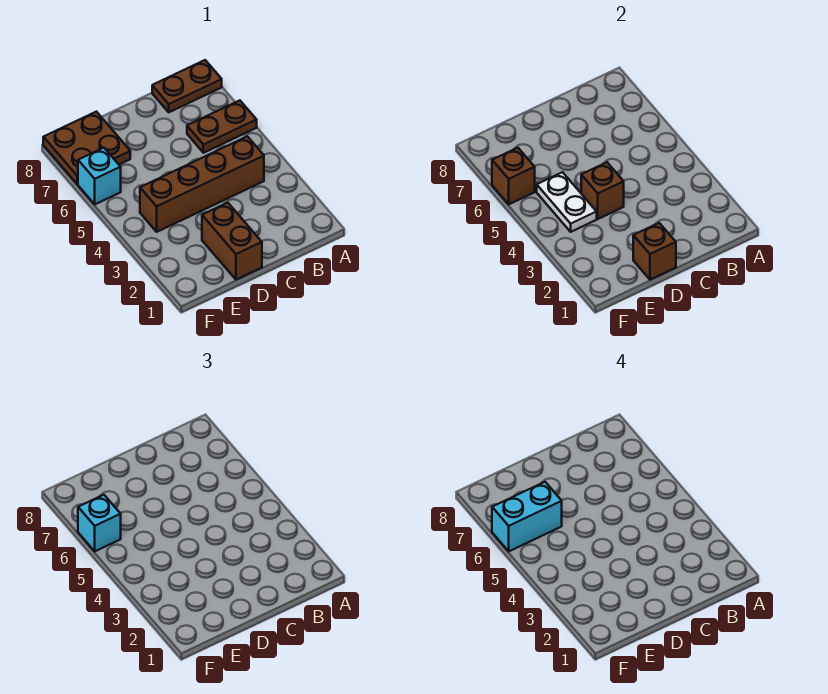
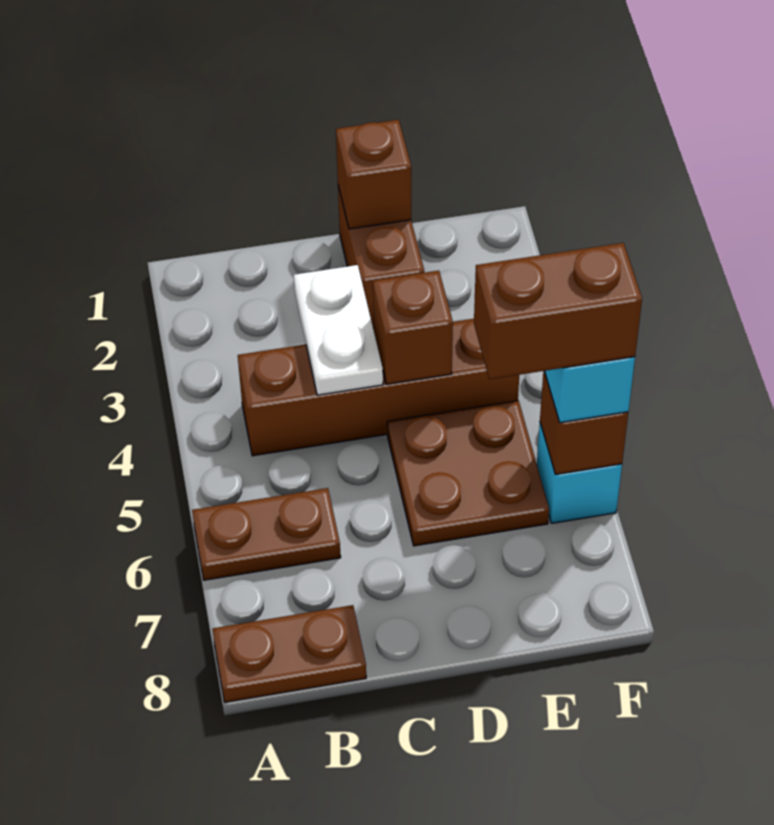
white plate E4:E5 level 2 -> white plate C3:C4 level 2
cyan brick E6:F6 level 4 -> brown brick E6:F6 level 4
brown plate E7:F8 level 1 -> brown plate D5:E6 level 1

